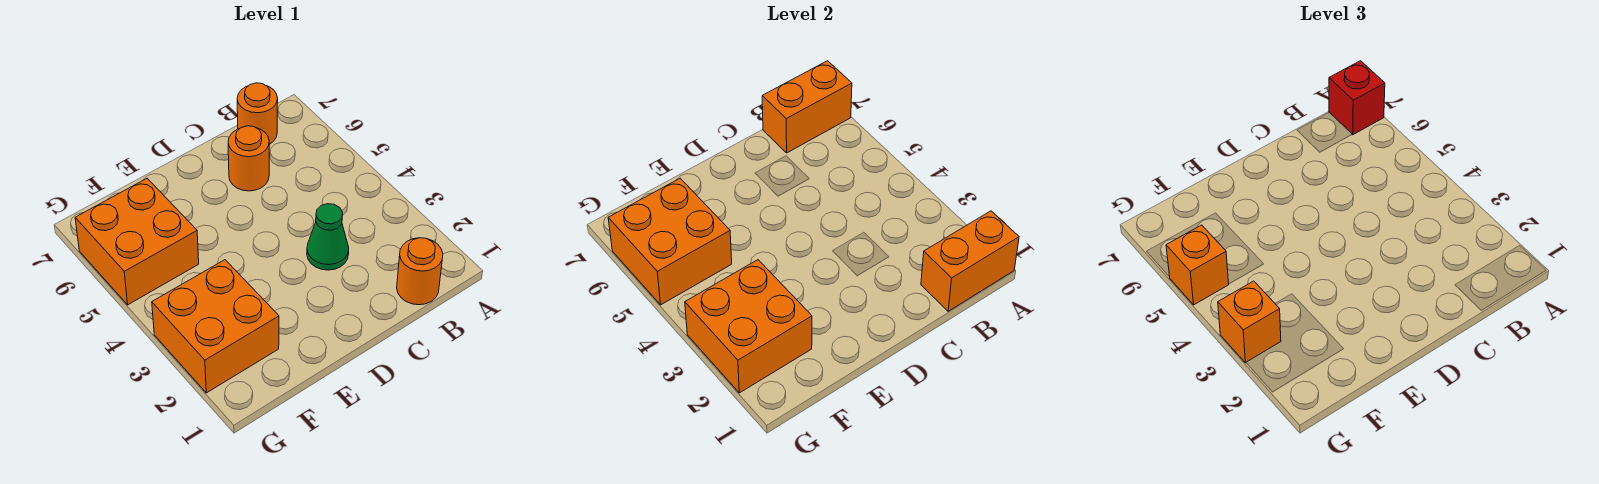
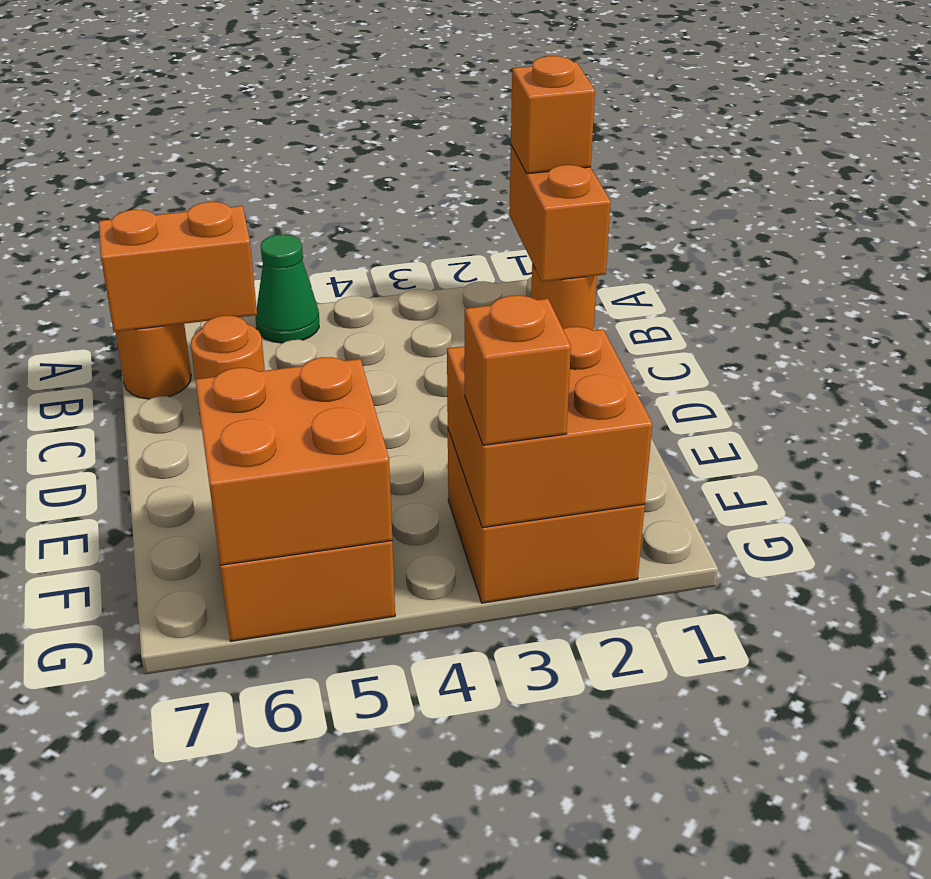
orange brick A7:B7 level 2 -> orange brick B6:B7 level 2
red brick A7 level 3 -> none
green cone C3 level 1 -> green cone A5 level 1
orange brick G5 level 3 -> orange brick A1 level 3

